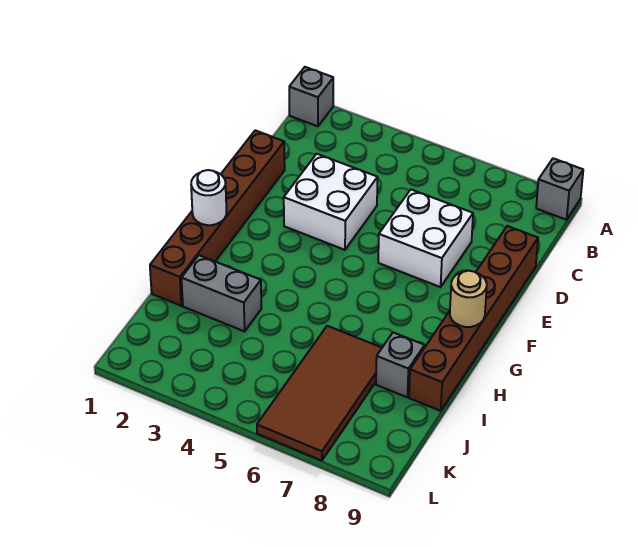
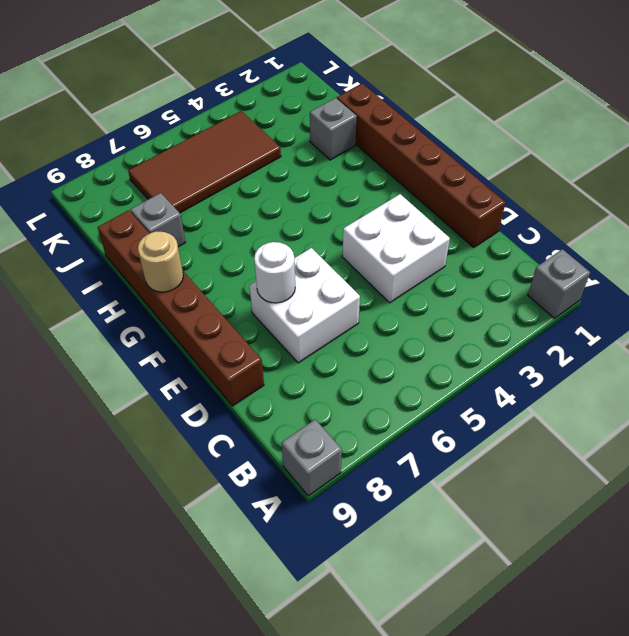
white round brick G1 level 2 -> white round brick E7 level 2
grey brick I2:I3 level 1 -> grey brick I2 level 1
brown tile I6:L7 level 1 -> brown tile J4:K7 level 1

